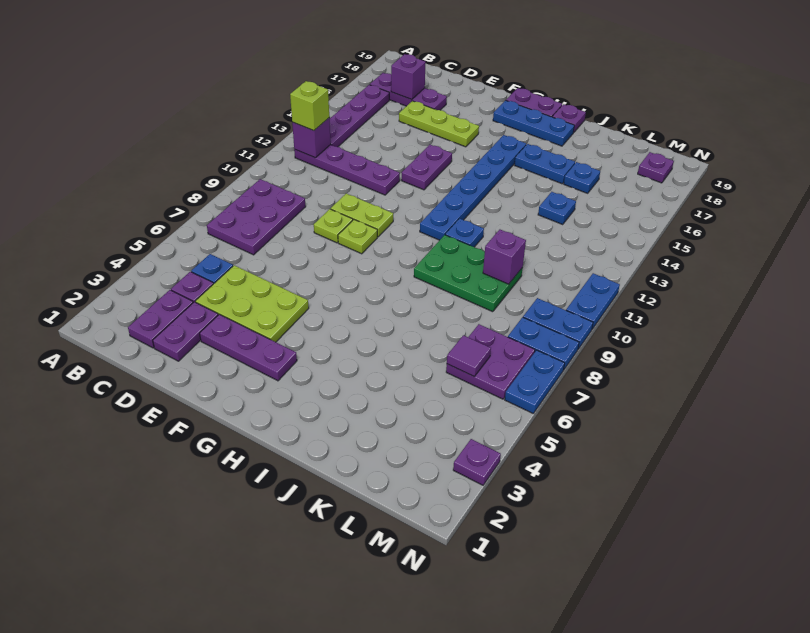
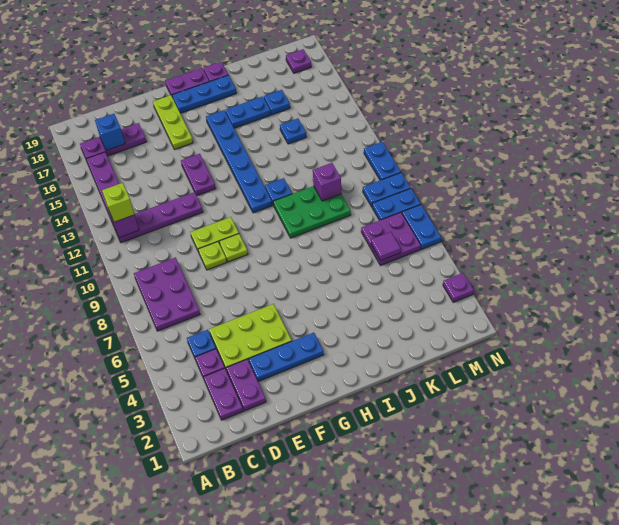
purple brick C17 level 2 -> blue brick C17 level 2
lime plate D16:F16 level 1 -> lime plate F16:F18 level 1
purple plate E3:G3 level 1 -> blue plate E3:G3 level 1

